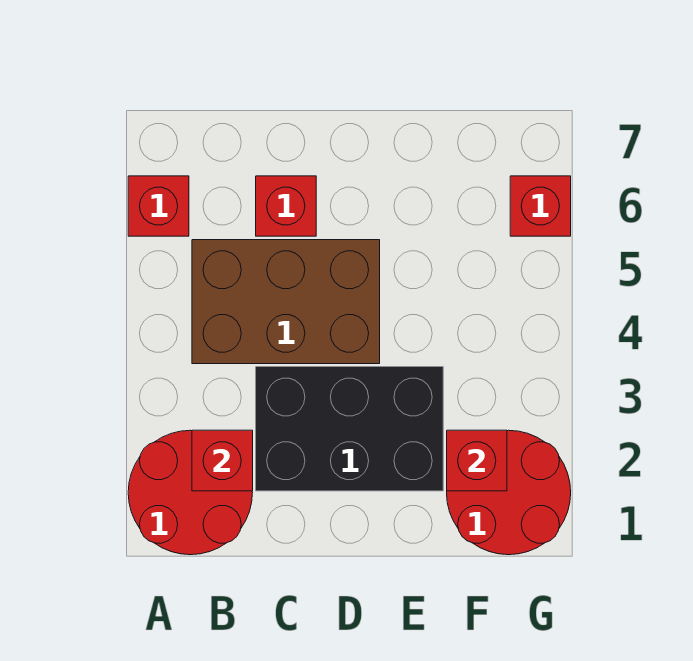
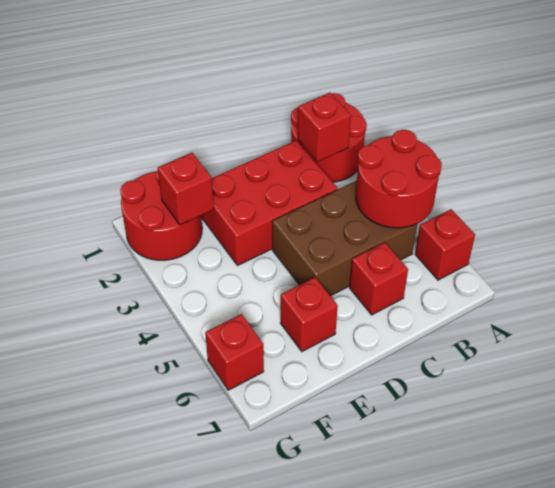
none -> red round brick A4:B5 level 2
black brick C2:E3 level 1 -> red brick C2:E3 level 1
none -> red brick E6 level 1

